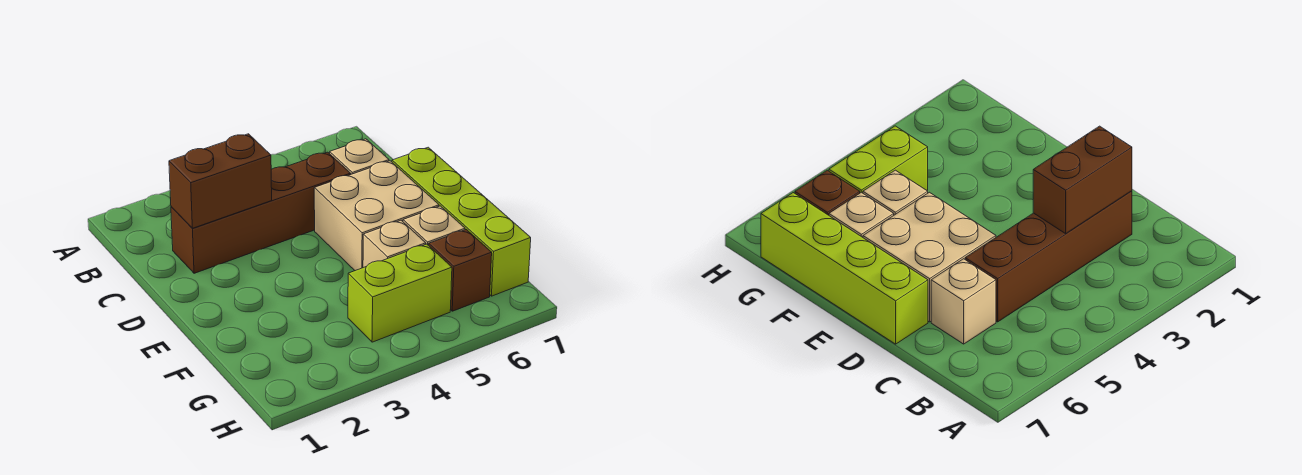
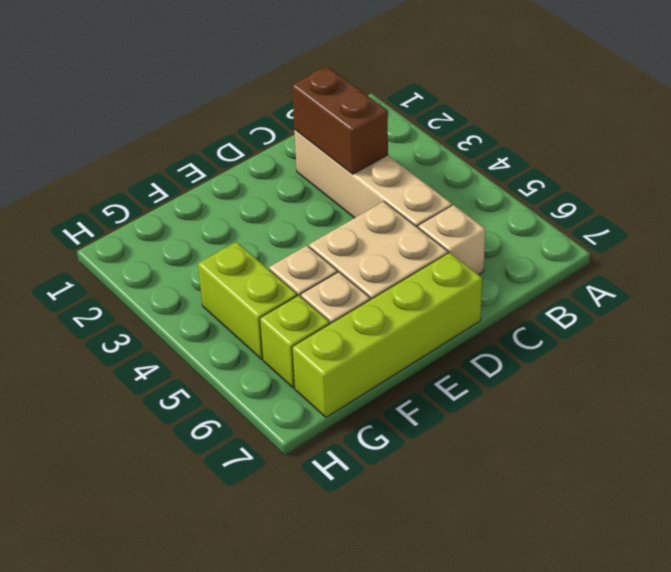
brown brick C2:C5 level 1 -> tan brick C2:C5 level 1
brown brick G6 level 1 -> lime brick G6 level 1

